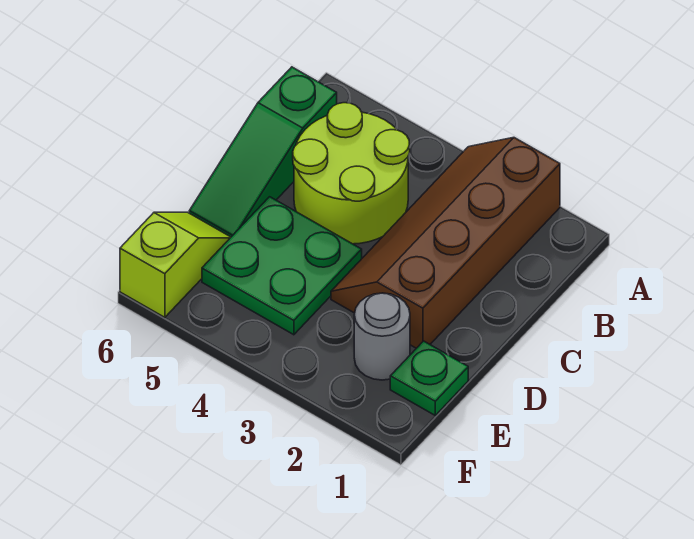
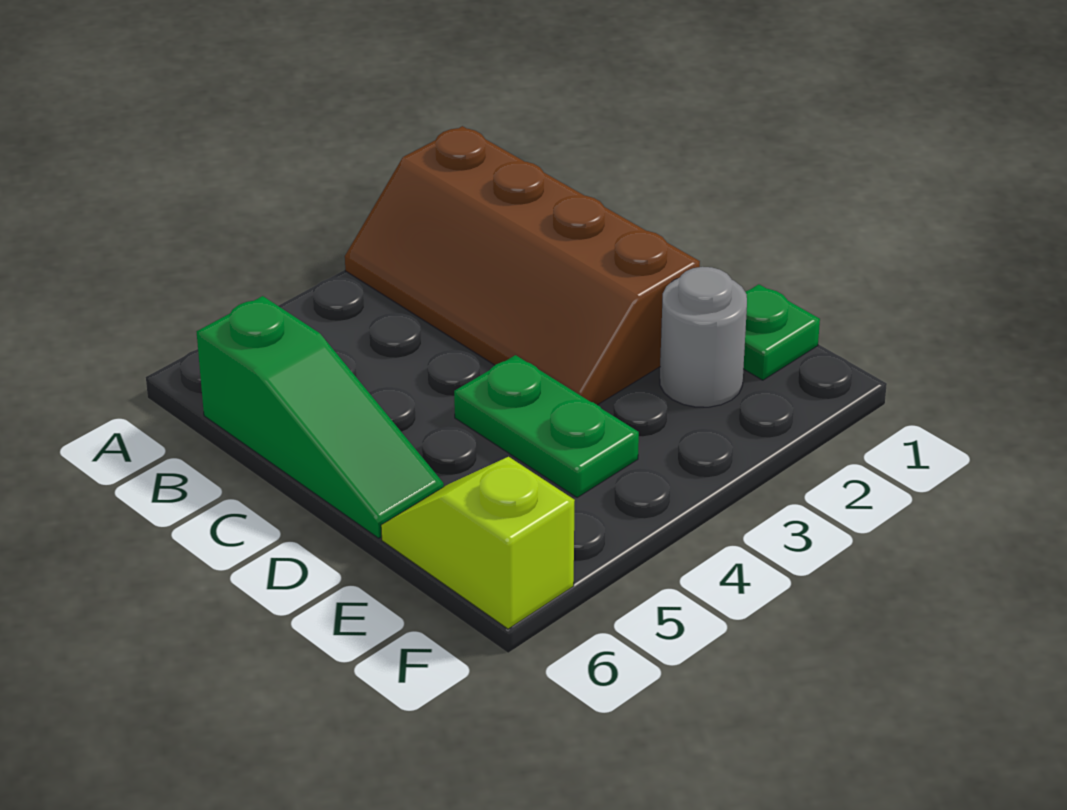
lime round brick B4:C5 level 1 -> none
green plate D4:E5 level 1 -> green plate D4:E4 level 1

